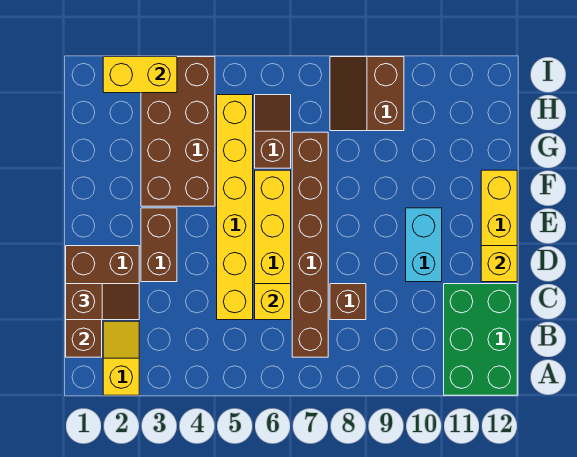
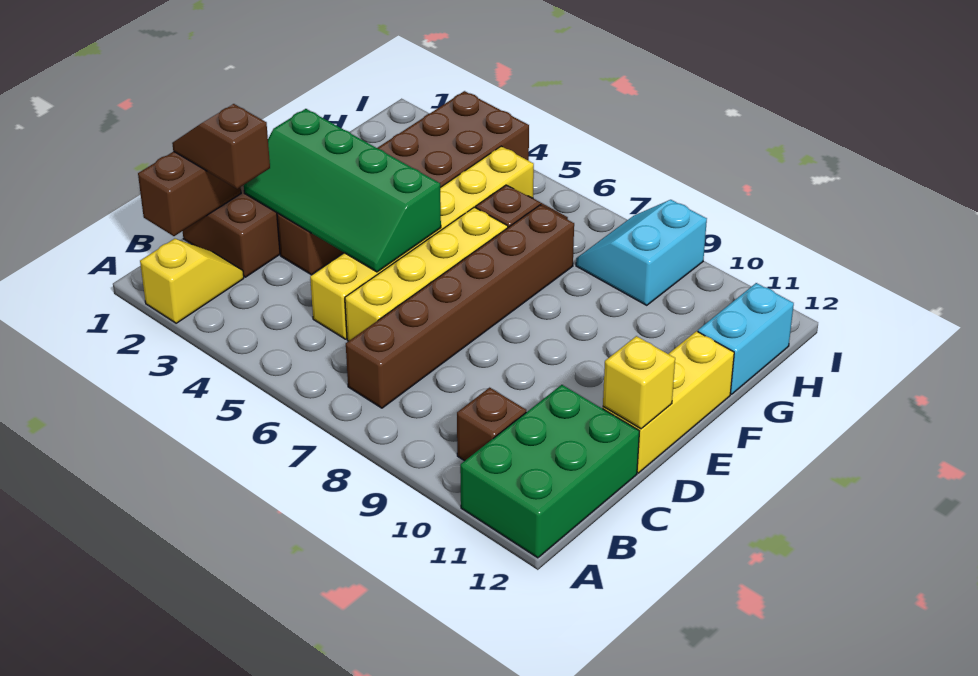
brown slope C1:C2 level 3 top 1 -> brown slope C1:C2 level 3 top 2
yellow brick C6 level 2 -> none
brown brick C8 level 1 -> brown brick B10 level 1
none -> green slope D2:E5 level 2 top E
cyan brick D10:E10 level 1 -> cyan brick G12:H12 level 1
brown slope H8:I9 level 1 top 9 -> cyan slope H8:I9 level 1 top 9
yellow brick I2:I3 level 2 -> none

